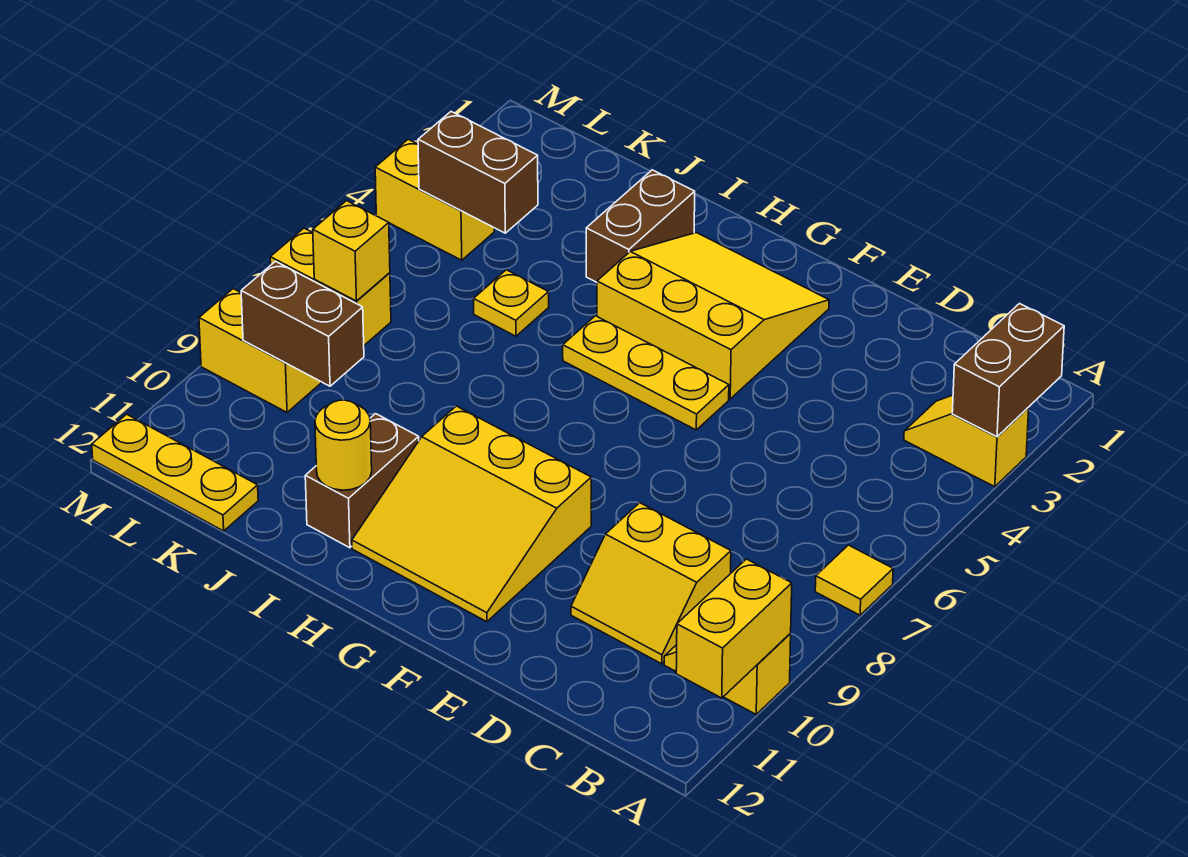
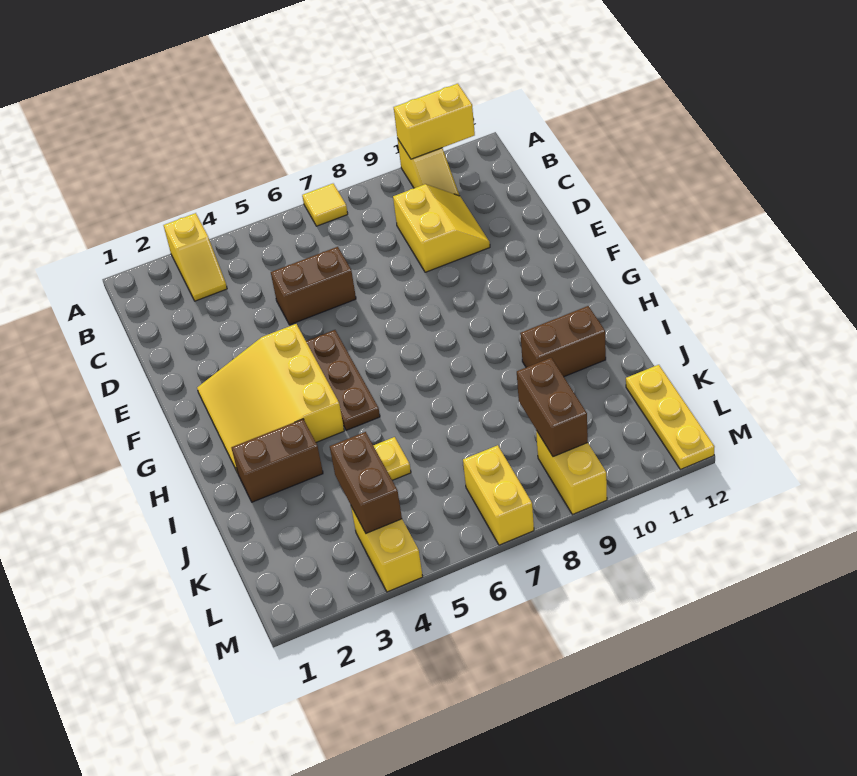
brown brick A2:A3 level 2 -> brown brick D5:D6 level 1
yellow plate F5:H5 level 1 -> brown plate F5:H5 level 1
yellow slope F9:H11 level 1 top 9 -> none
yellow round brick I11 level 2 -> none
yellow brick L7 level 2 -> none

